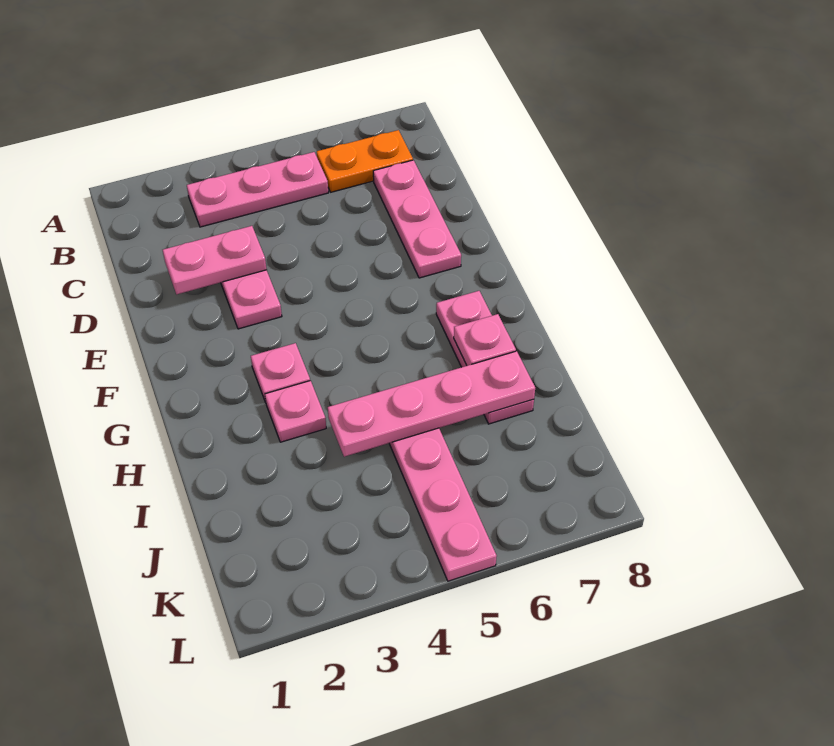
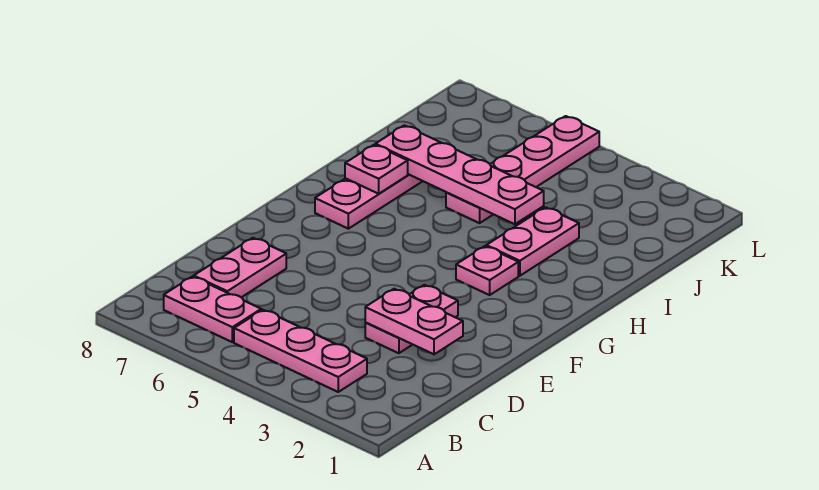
orange plate B6:B7 level 1 -> pink plate B6:B7 level 1
pink plate C7:E7 level 1 -> pink plate C7:D7 level 1
pink plate H3 level 1 -> pink plate H3:I3 level 1

